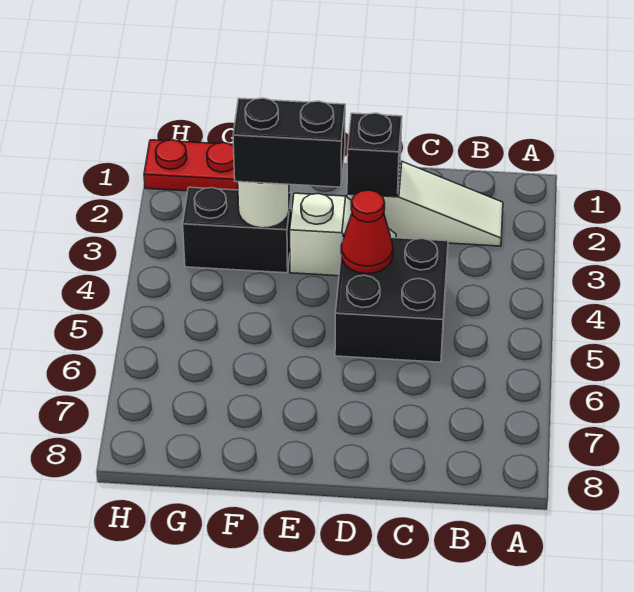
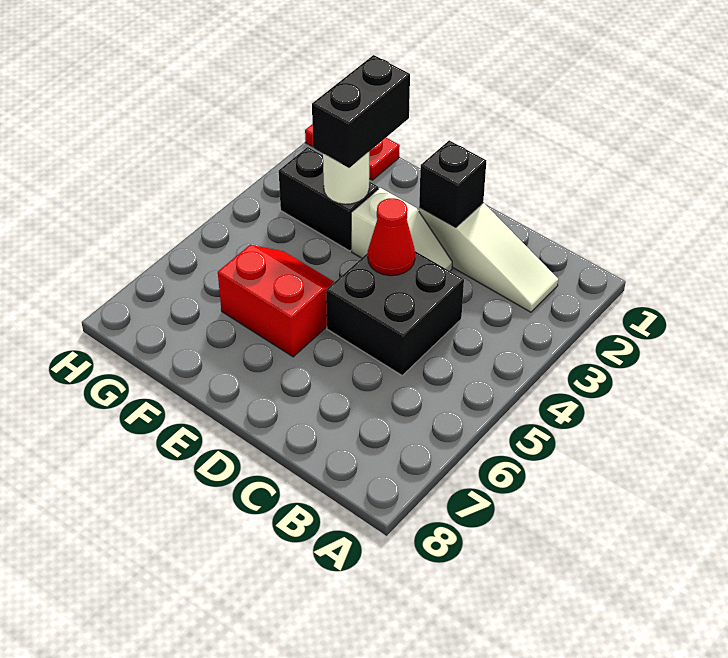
black brick E3:F3 level 3 -> black brick F2:F3 level 3
none -> red slope E5:F6 level 1 top 6

